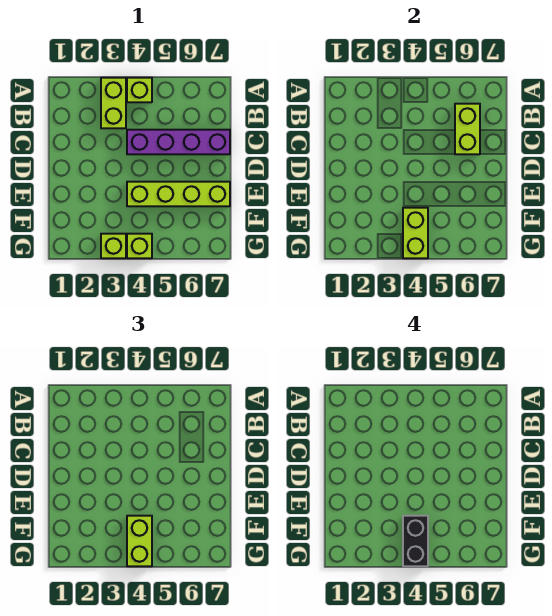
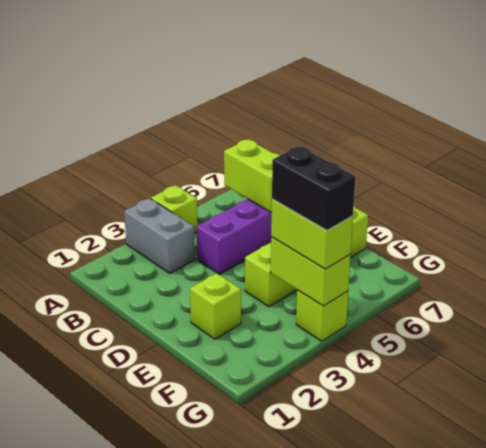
lime brick A3:B3 level 1 -> grey brick A3:B3 level 1
lime brick G3 level 1 -> lime brick E2 level 1

